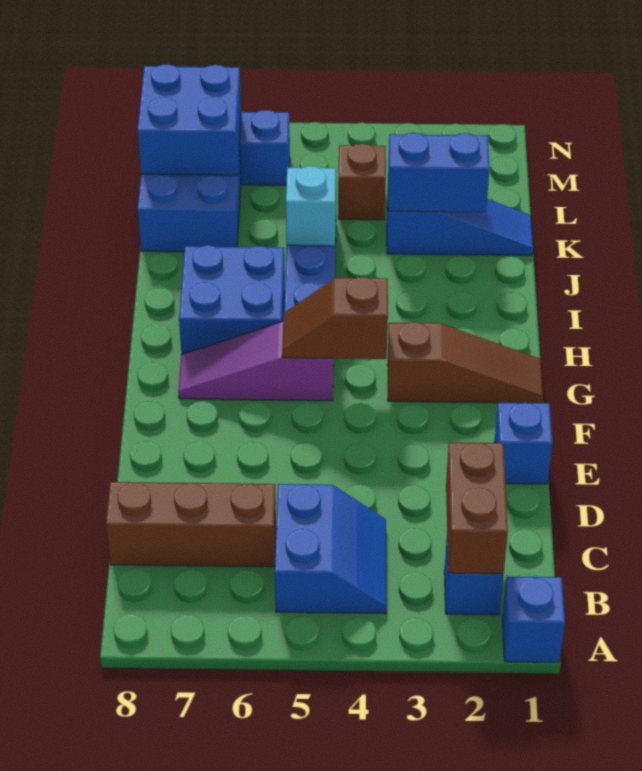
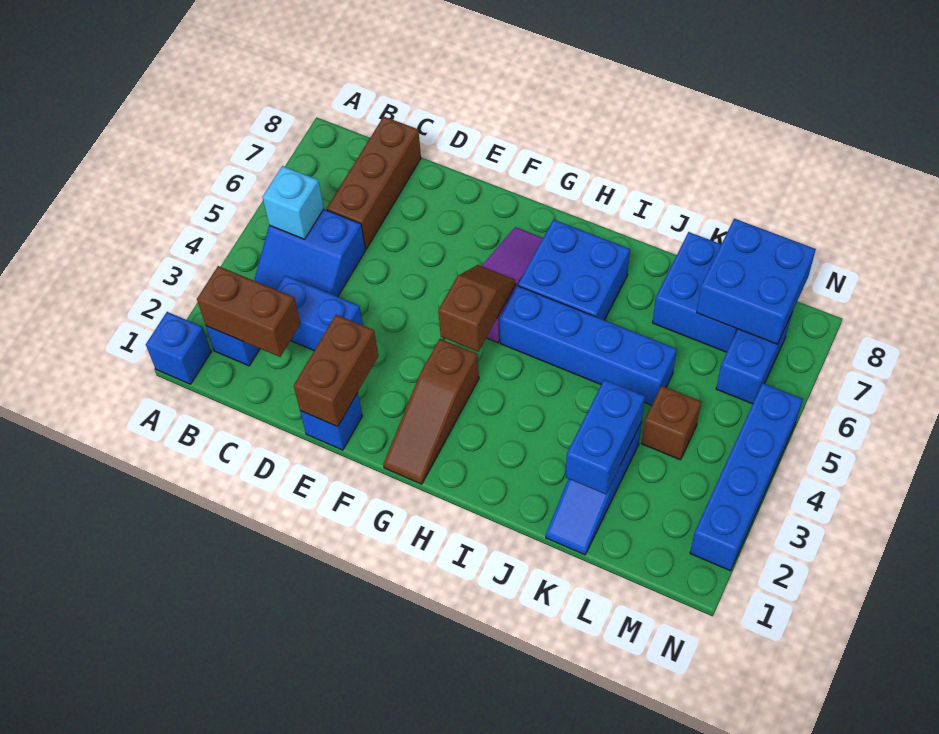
none -> blue brick C3:D3 level 1
none -> brown brick E1:E2 level 2
cyan brick J5 level 2 -> cyan brick B5 level 2
none -> blue brick N2:N5 level 1

